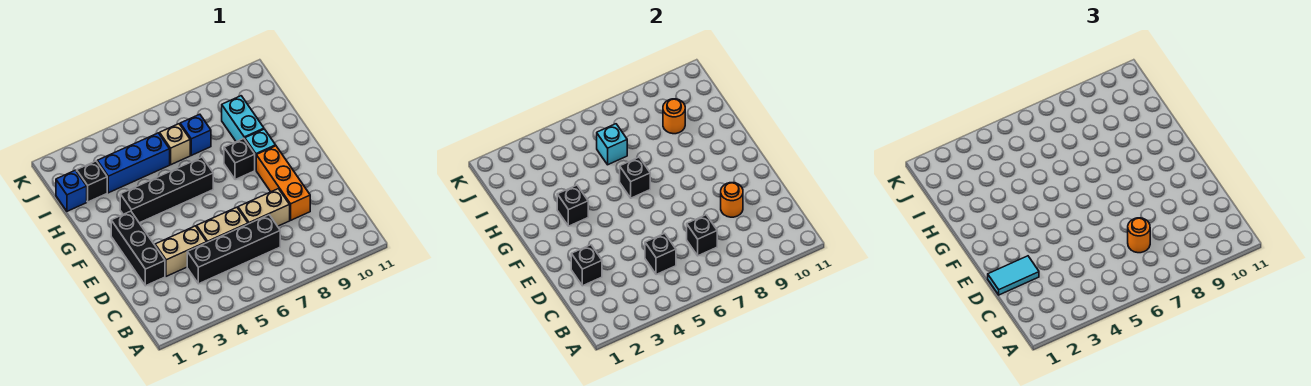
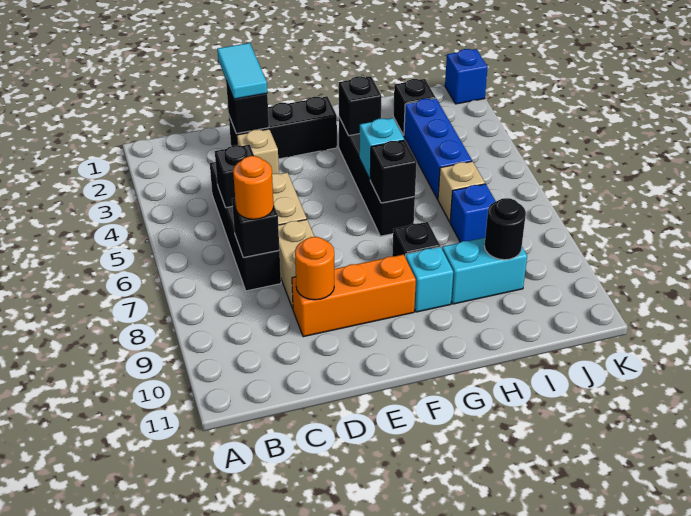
tan brick D3:D4 level 1 -> tan brick D3 level 1
blue brick I1 level 1 -> blue brick K1 level 1
cyan brick I6 level 2 -> cyan brick G5 level 2
orange round brick I9 level 2 -> black round brick I9 level 2

